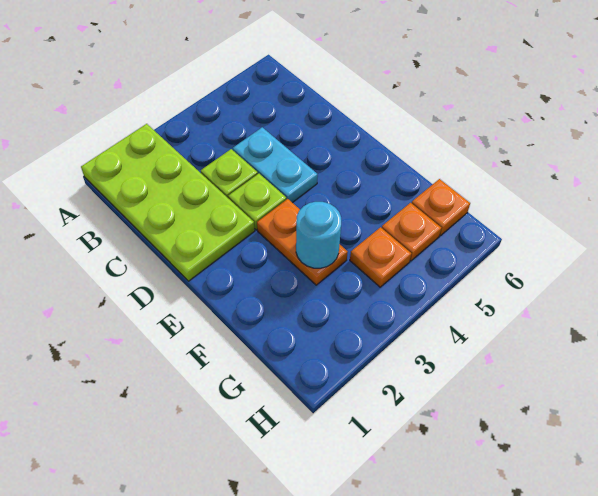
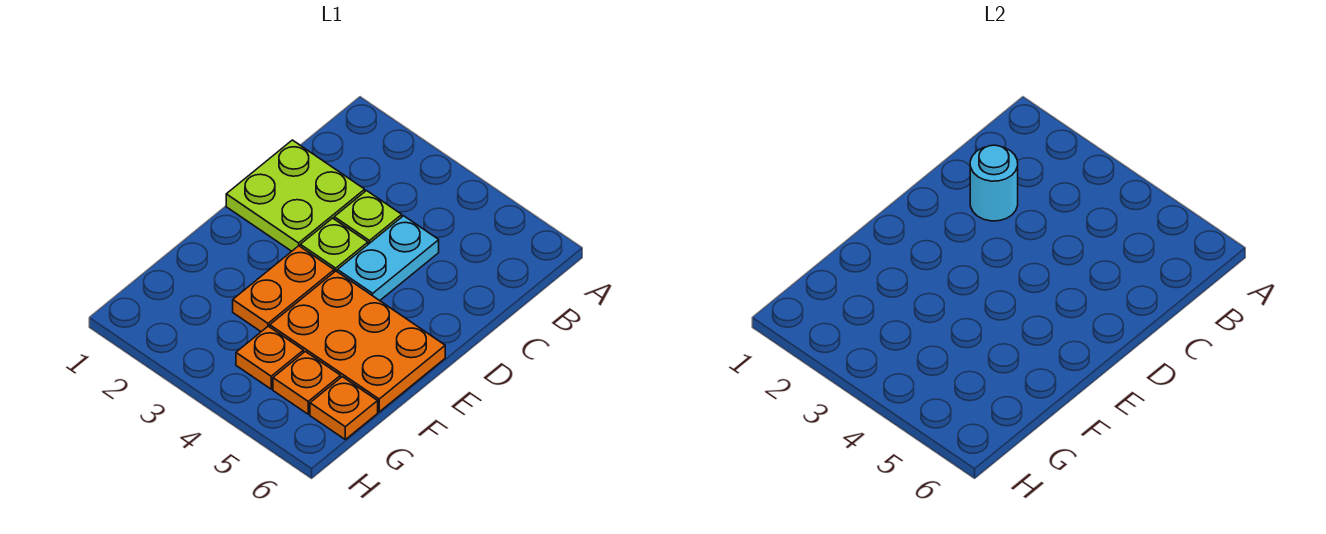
lime plate A1:D2 level 1 -> lime plate C1:D2 level 1
none -> orange plate E4:F6 level 1
cyan round brick F3 level 2 -> cyan round brick C2 level 2

